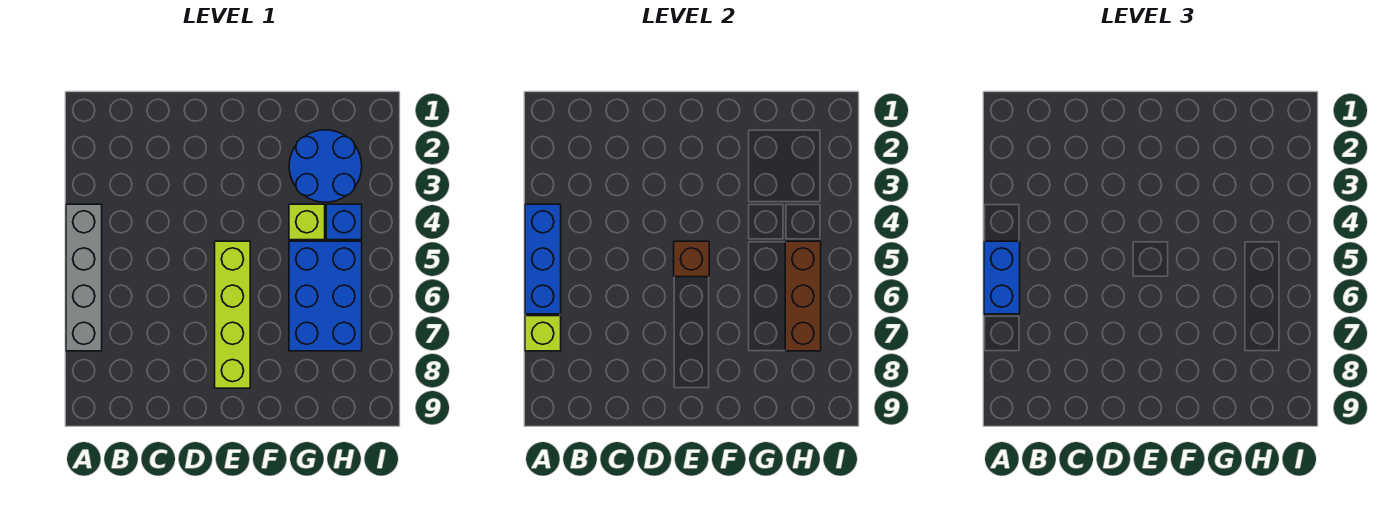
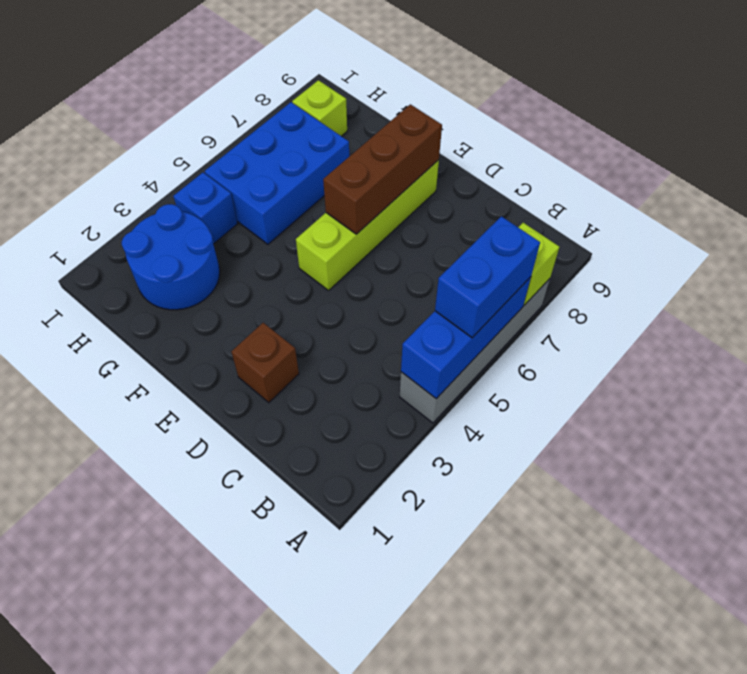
brown brick E5 level 2 -> brown brick D2 level 1
lime brick G4 level 1 -> lime brick H8 level 1
brown brick H5:H7 level 2 -> brown brick E6:E8 level 2

